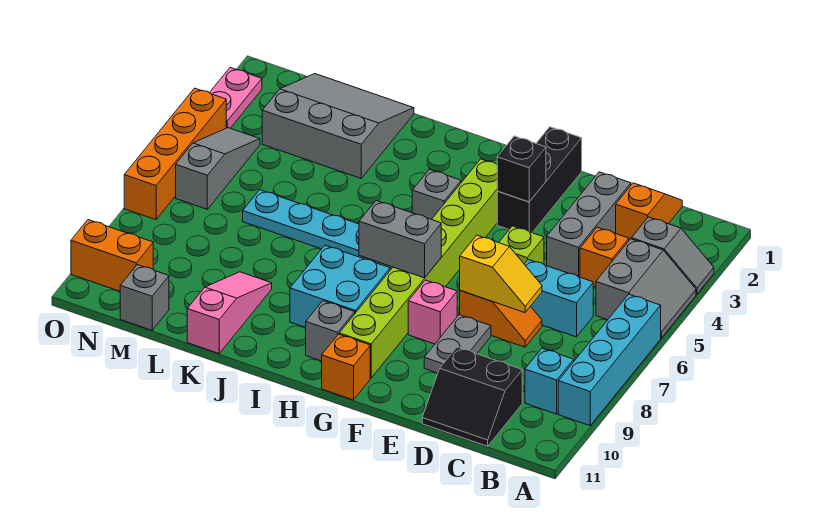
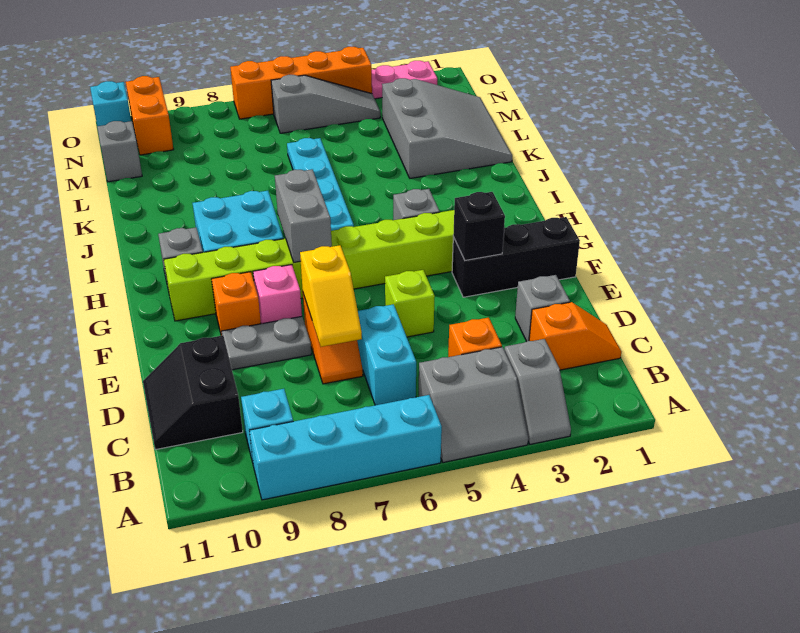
grey brick D2:D4 level 1 -> grey brick D2 level 1
orange brick G11 level 1 -> orange brick F9 level 1
pink slope K9:K11 level 1 top 11 -> none
none -> cyan brick O11 level 1

